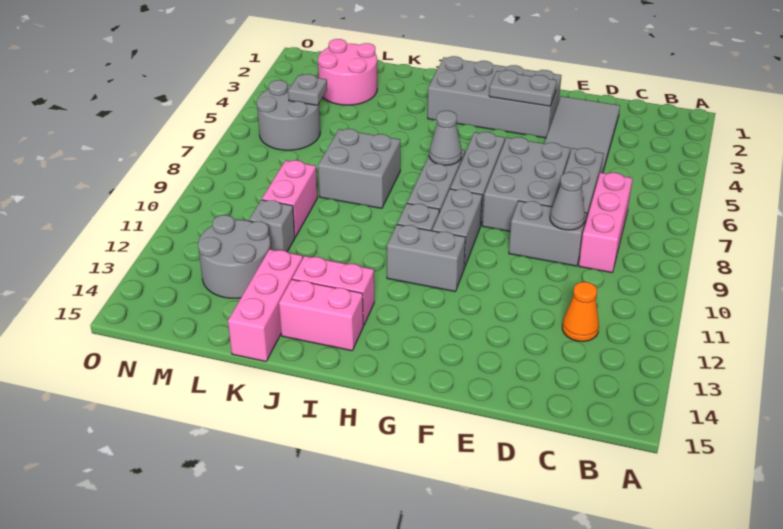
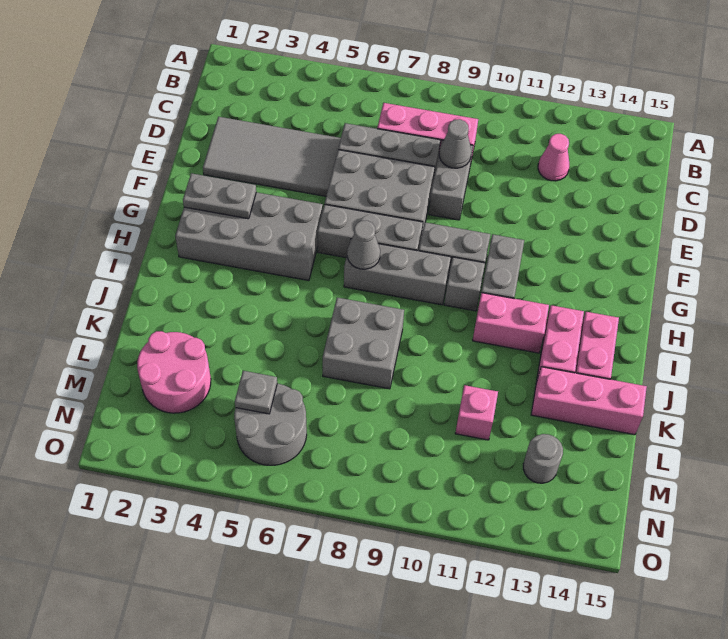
orange cone C12 level 1 -> pink cone C12 level 1
grey brick F2:I3 level 1 -> grey brick G2:H5 level 1
grey plate F3:G3 level 2 -> grey plate G2:G3 level 2
pink brick L9:L10 level 1 -> pink brick I11:I12 level 1
grey brick L11 level 1 -> pink brick L11 level 1
grey round brick L12:M13 level 1 -> grey round brick M13 level 1

